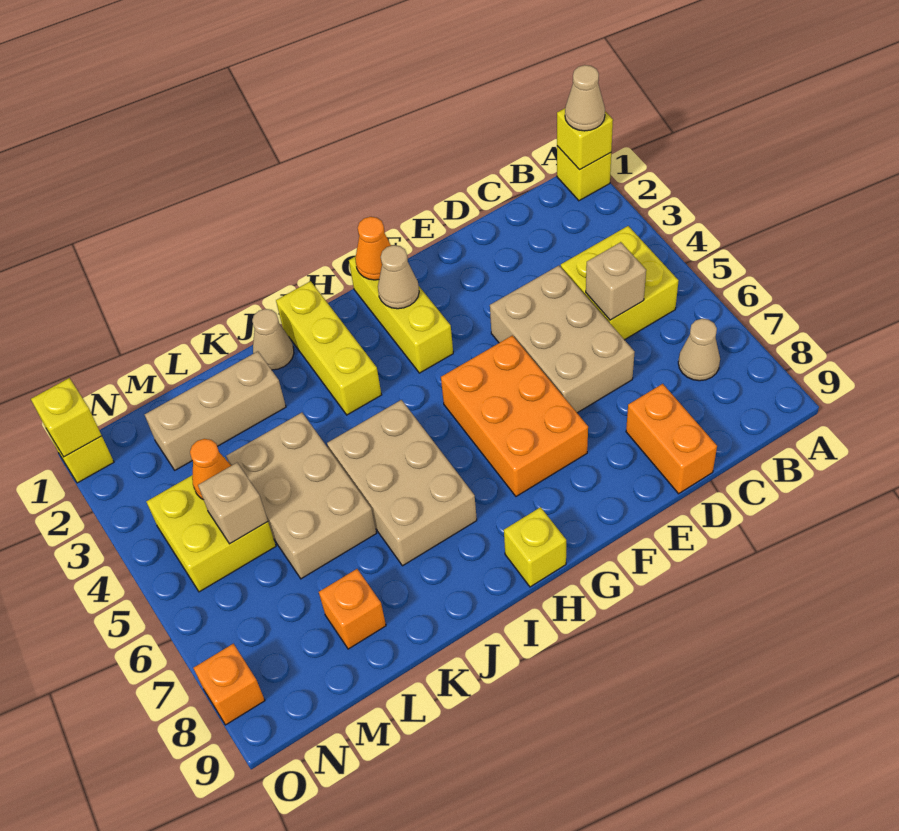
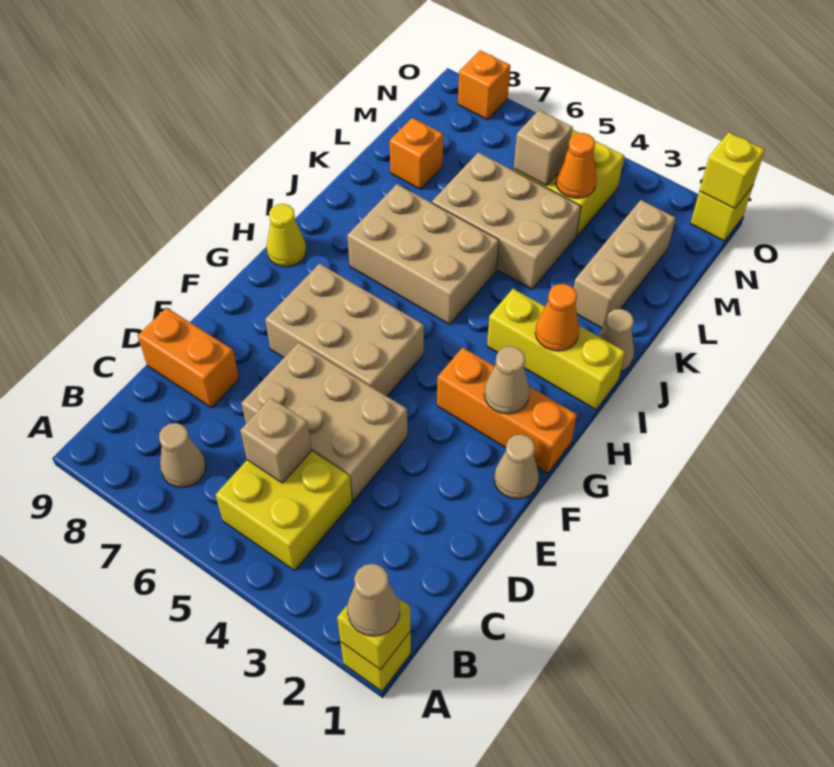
none -> tan cone F1 level 1
orange brick F5:G7 level 1 -> tan brick F5:G7 level 1
yellow brick G1:G3 level 1 -> orange brick G1:G3 level 1
orange cone G1 level 2 -> orange cone I2 level 2
yellow brick H9 level 1 -> yellow cone H9 level 1

